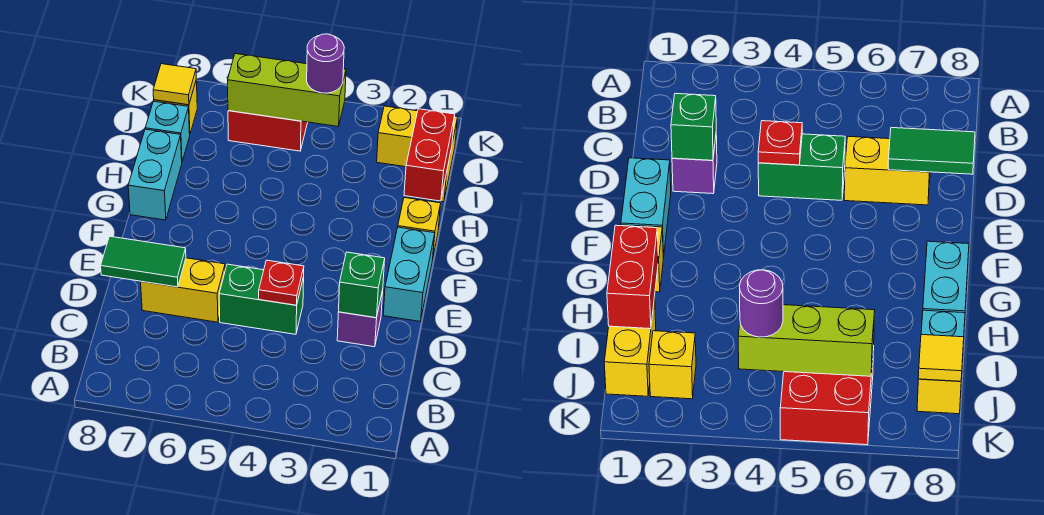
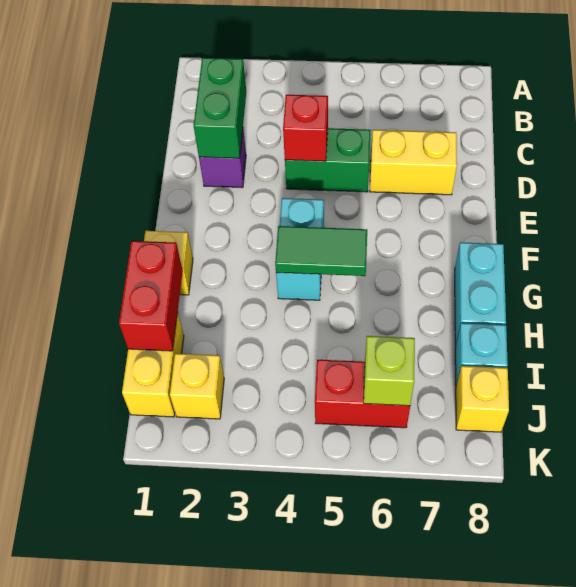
green brick D2 level 2 -> green brick C2:D2 level 2
red plate D4 level 2 -> red brick D4 level 2
green tile D7:D8 level 2 -> green tile G4:G5 level 2
cyan brick E1:F1 level 1 -> cyan brick F4:G4 level 1
lime brick J4:J6 level 2 -> lime brick J6 level 2
purple round brick J4 level 3 -> none
red brick J5:K6 level 1 -> red brick J5:J6 level 1
yellow tile J8 level 2 -> none

